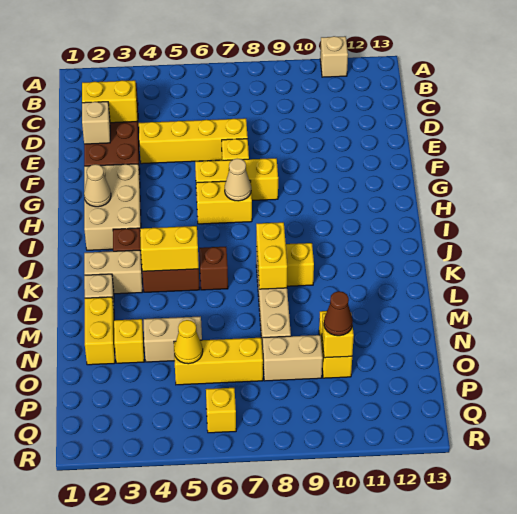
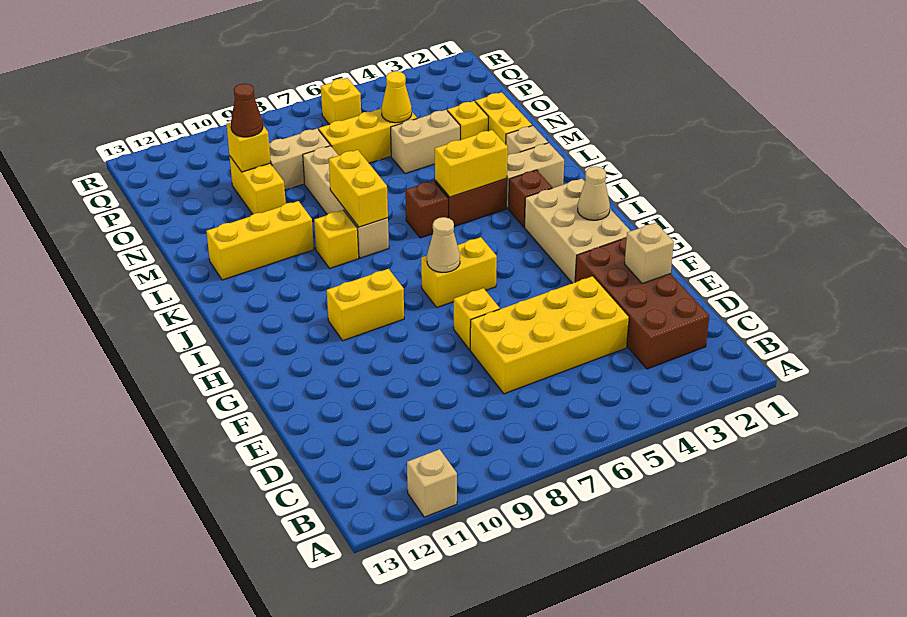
yellow brick D2:D3 level 2 -> yellow brick H9:H10 level 1
yellow brick E4:E7 level 1 -> yellow brick D4:E7 level 1
yellow brick G6:G8 level 1 -> yellow brick L10:L12 level 1

